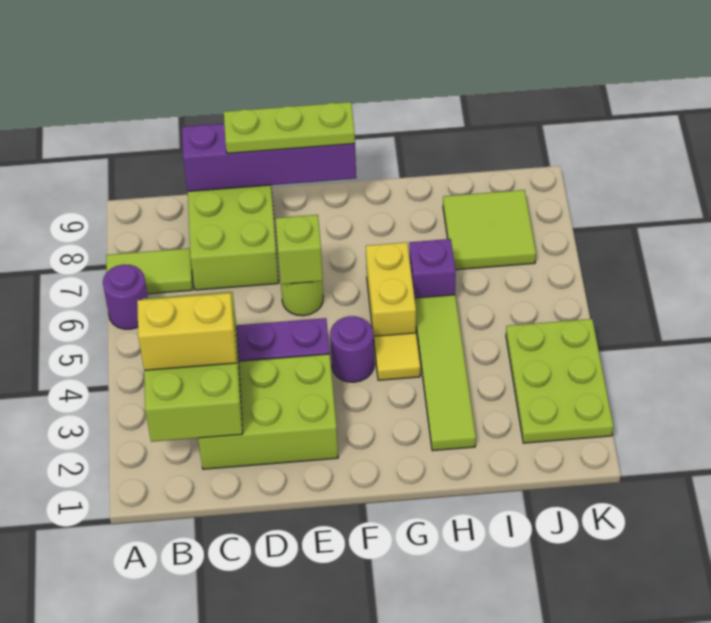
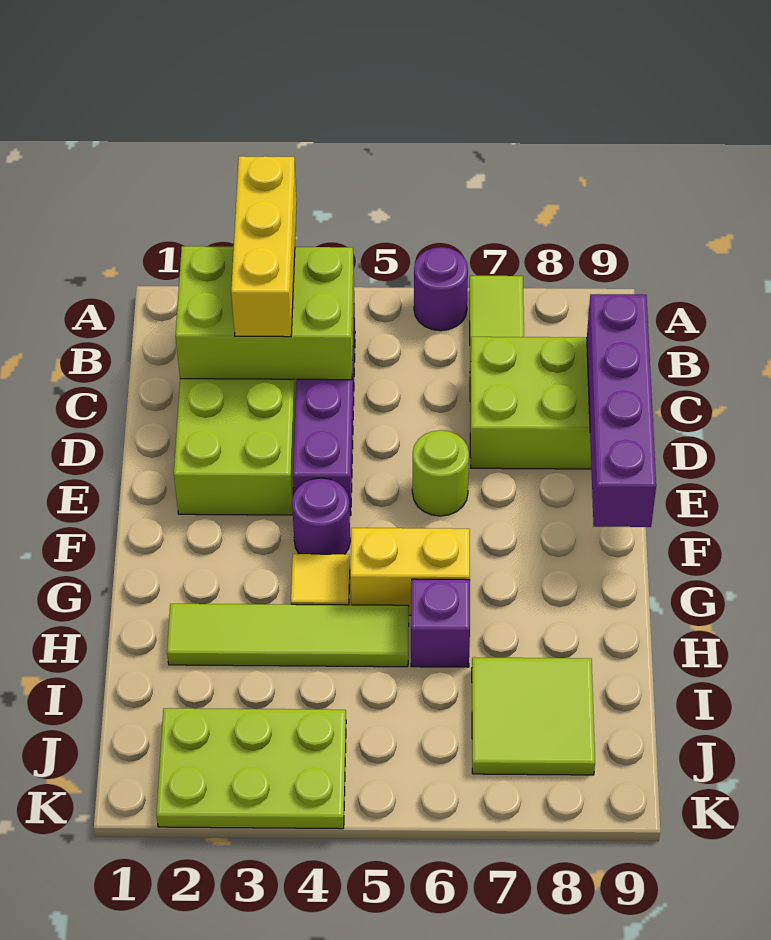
yellow brick B3:C3 level 3 -> yellow brick A3:C3 level 3
lime plate D9:F9 level 3 -> none
lime brick E6 level 2 -> none

